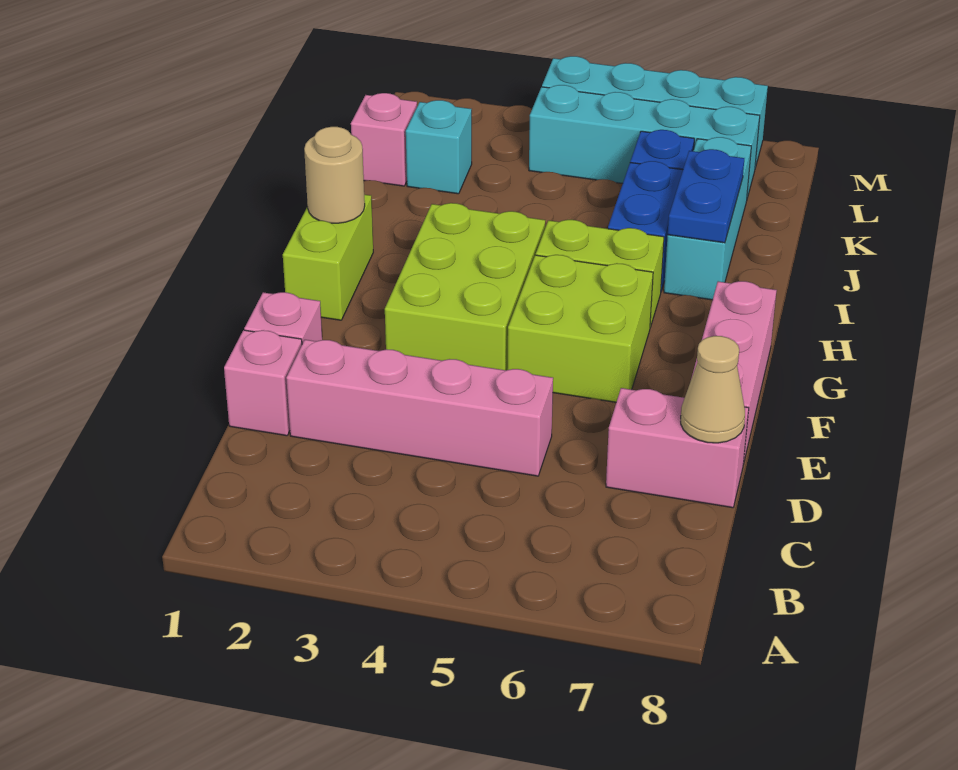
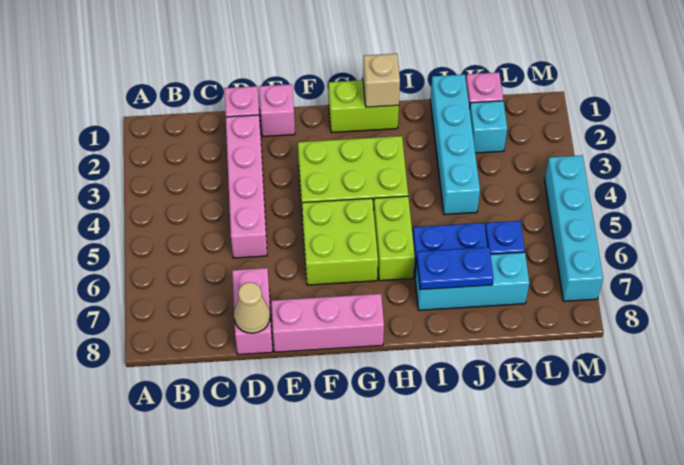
tan round brick H1 level 2 -> tan brick H1 level 2
cyan brick L4:L7 level 1 -> cyan brick J1:J4 level 1

